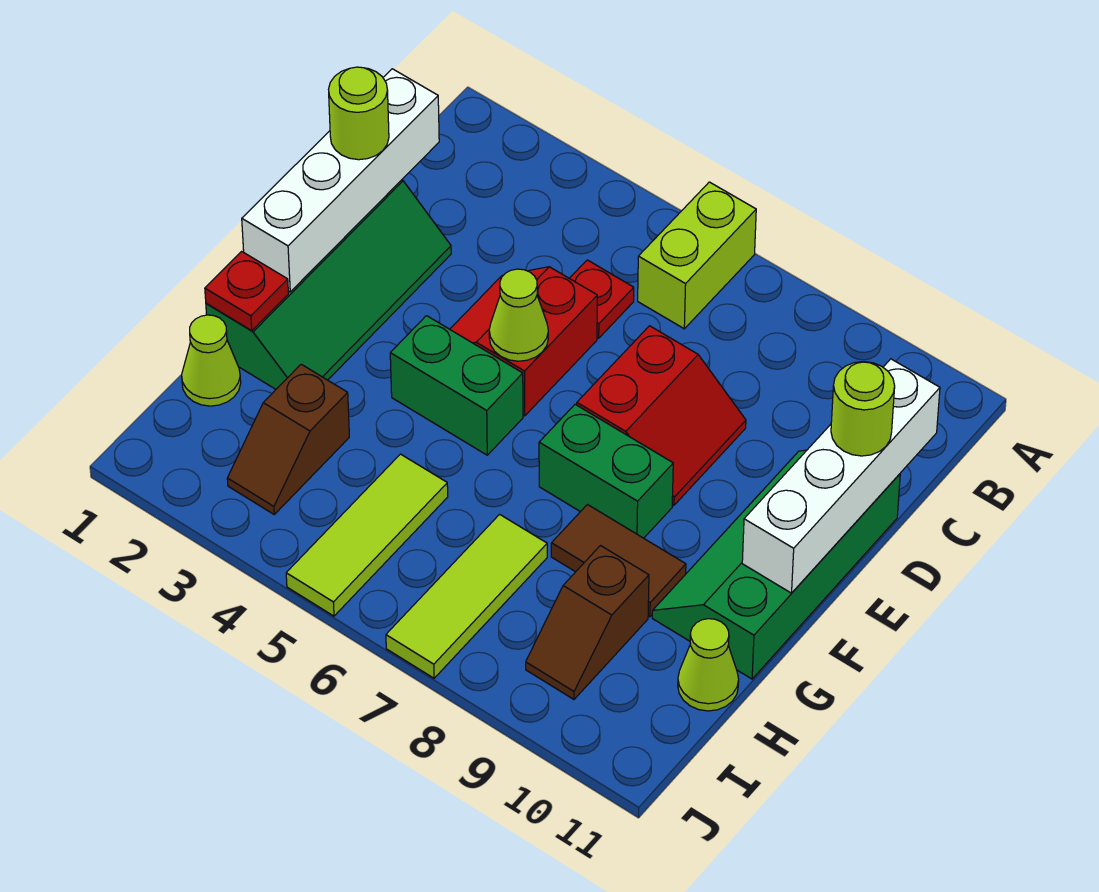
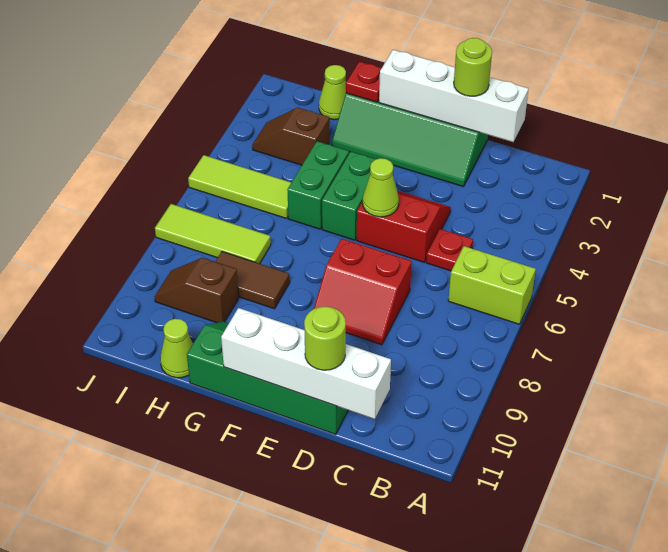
green brick F7:F8 level 1 -> green brick G4:G5 level 1
brown tile G8:G9 level 1 -> brown tile G8:H8 level 1

